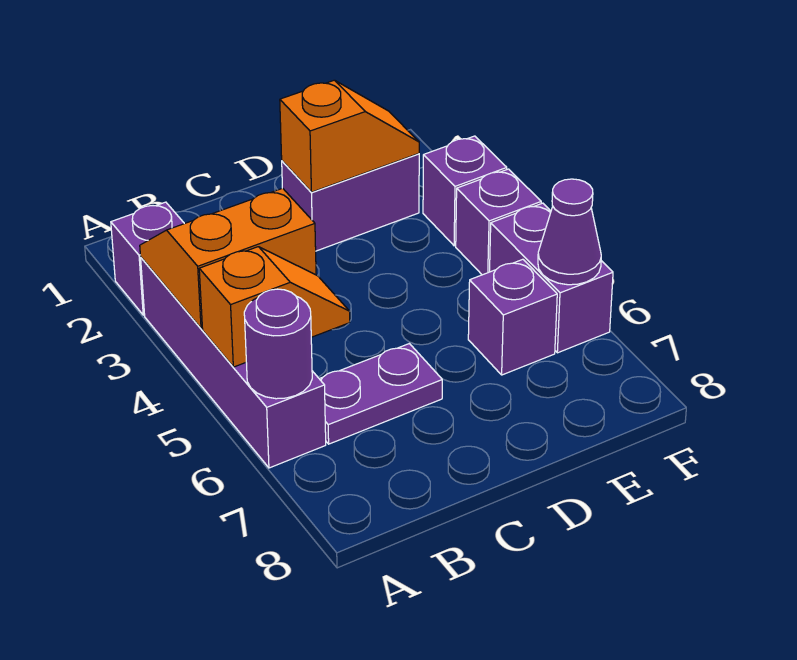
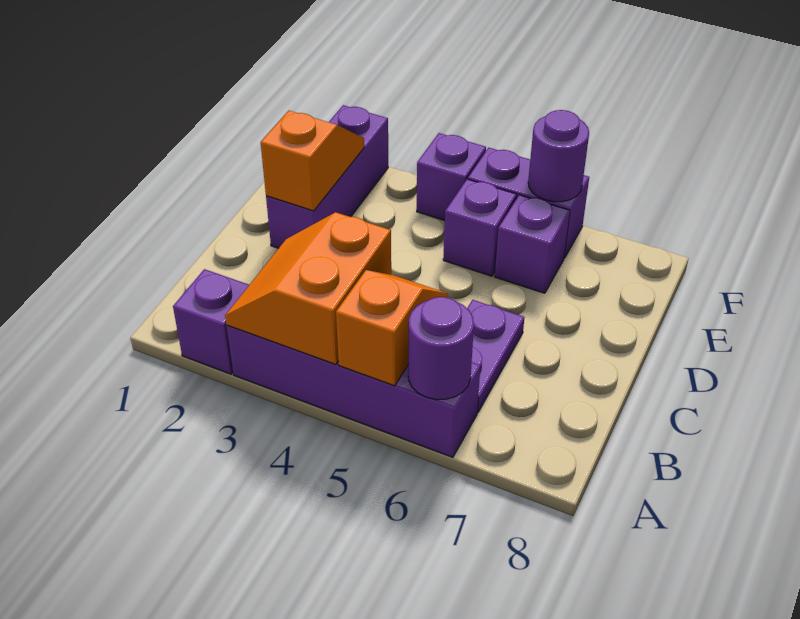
purple brick D2:E2 level 1 -> purple brick D2:F2 level 1
purple brick F3 level 1 -> purple brick E5 level 1
purple cone F6 level 2 -> purple round brick F6 level 2

